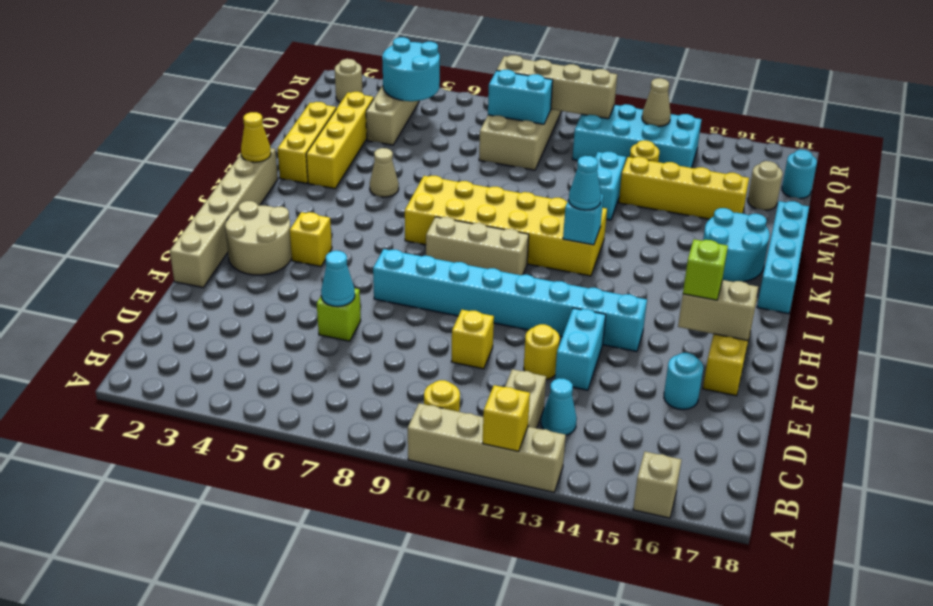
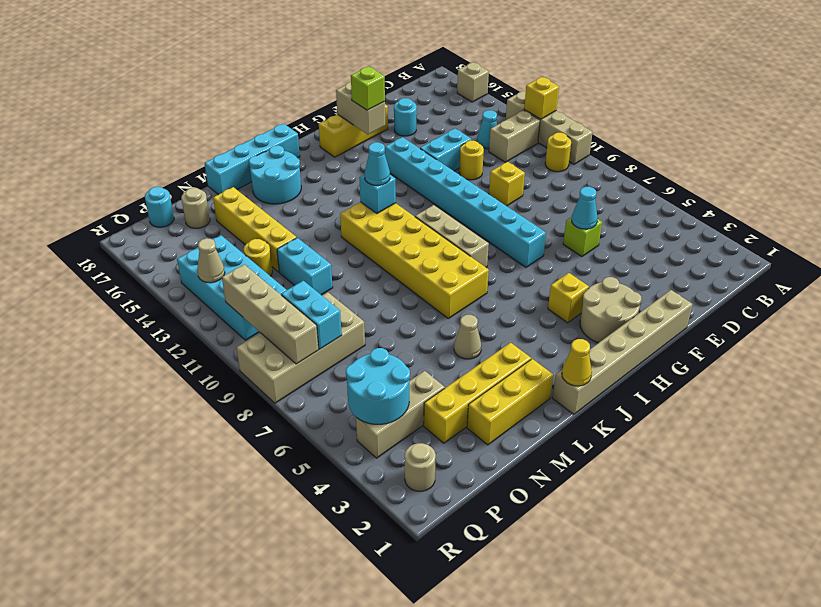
cyan brick M12:N12 level 1 -> cyan brick N11:N12 level 1

